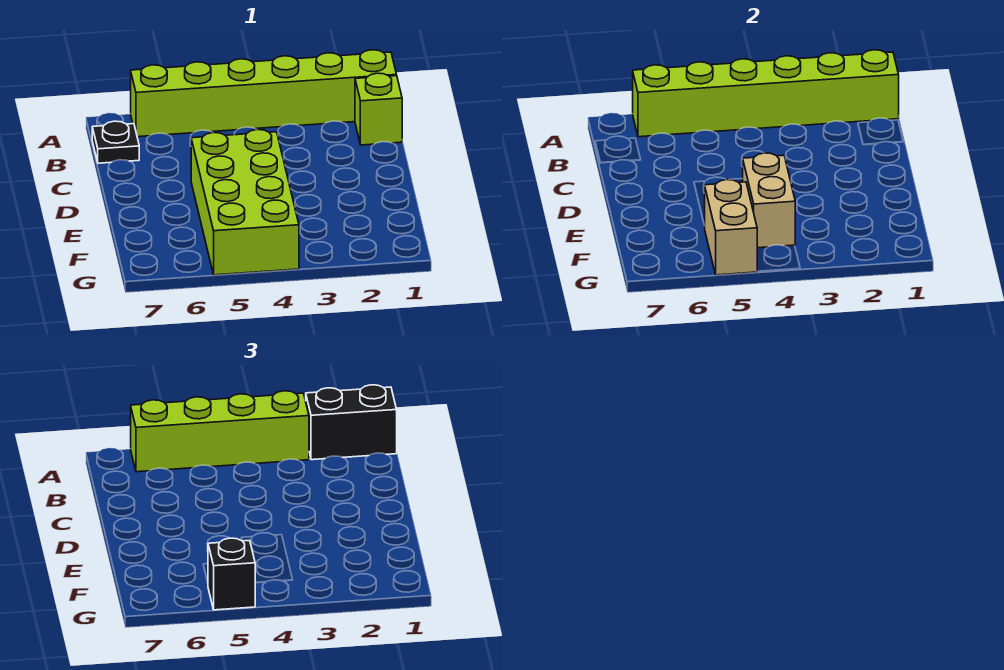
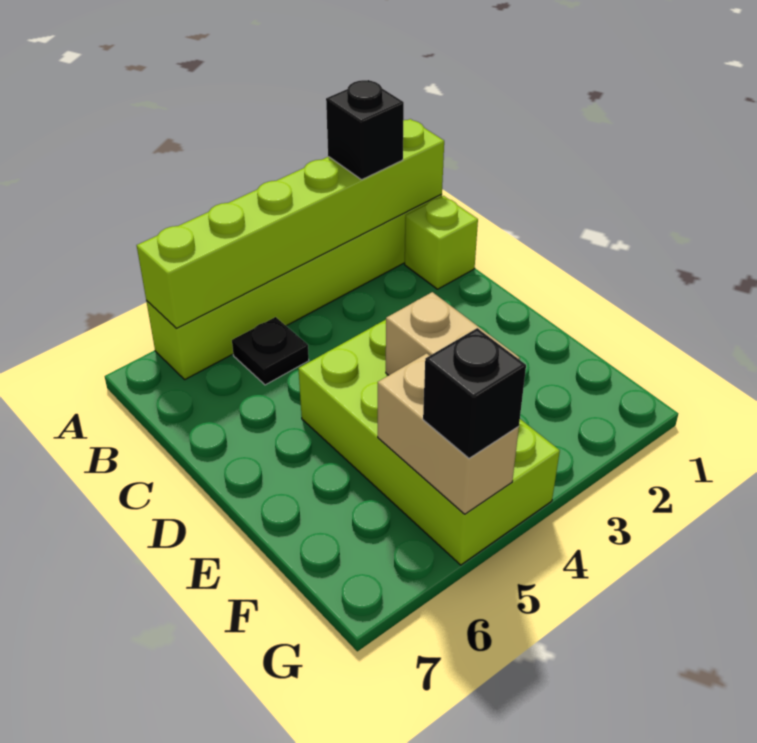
black brick A1:A2 level 3 -> black brick A2 level 3
lime brick A3:A6 level 3 -> none
black plate B7 level 1 -> black plate B5 level 1

